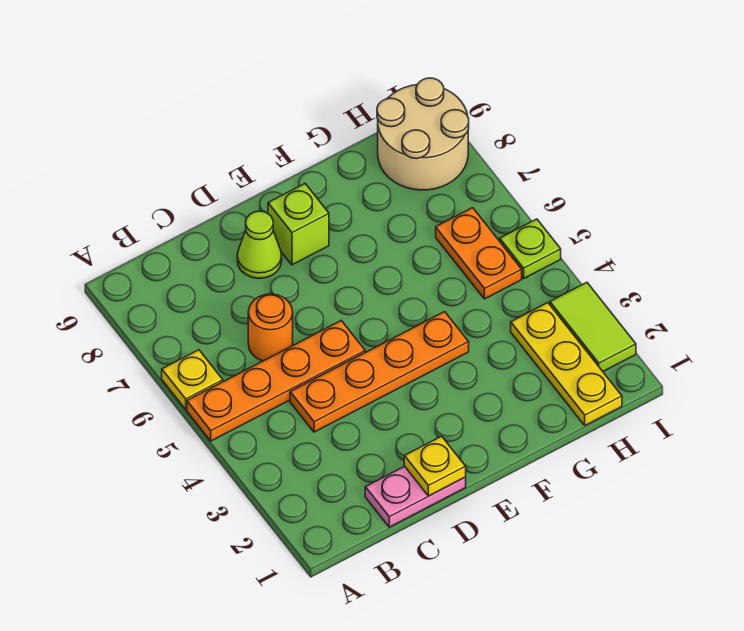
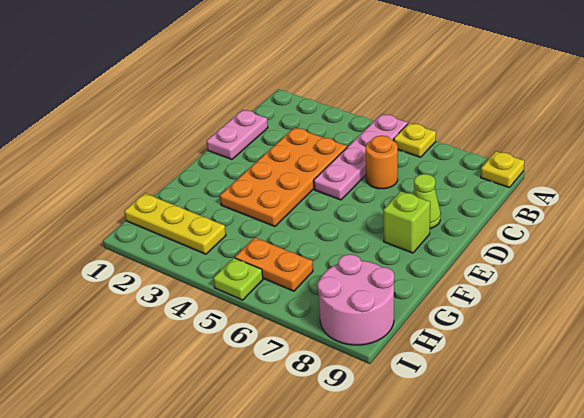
orange plate A5:D5 level 1 -> pink plate A5:D5 level 1
orange plate C4:F4 level 1 -> orange plate C3:F4 level 1
yellow plate D1 level 2 -> yellow plate A9 level 1
tan round brick H8:I9 level 1 -> pink round brick H8:I9 level 1
lime tile I2:I3 level 1 -> none

